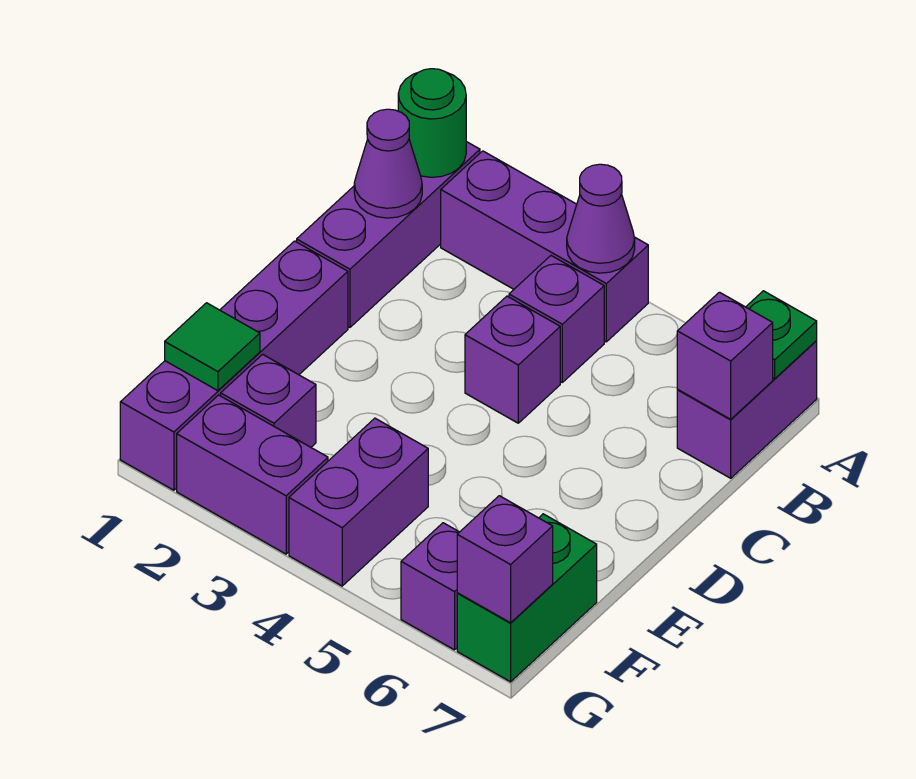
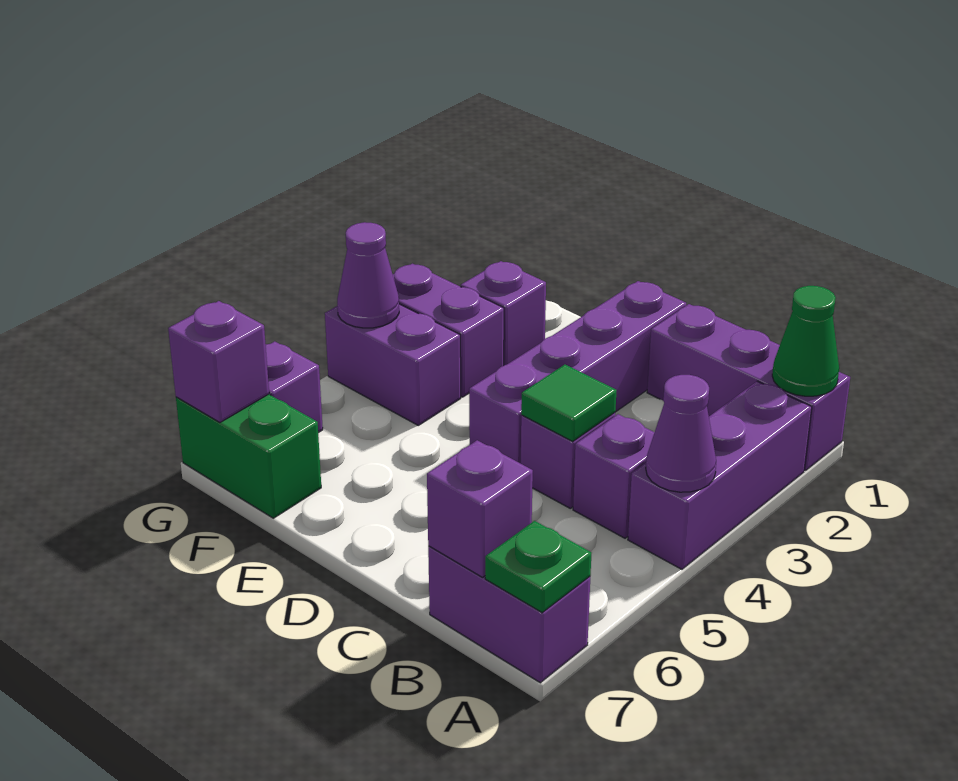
green round brick A1 level 2 -> green cone A1 level 2
purple cone B1 level 2 -> purple cone G4 level 2
purple brick D1:G1 level 1 -> purple brick D1:D4 level 1
green tile F1 level 2 -> green tile C4 level 2
purple brick G2:G3 level 1 -> purple brick F3:G3 level 1

